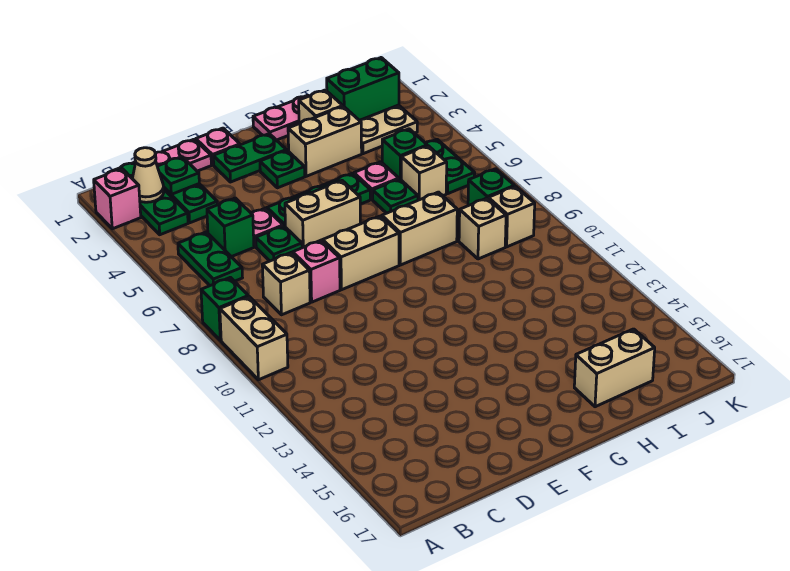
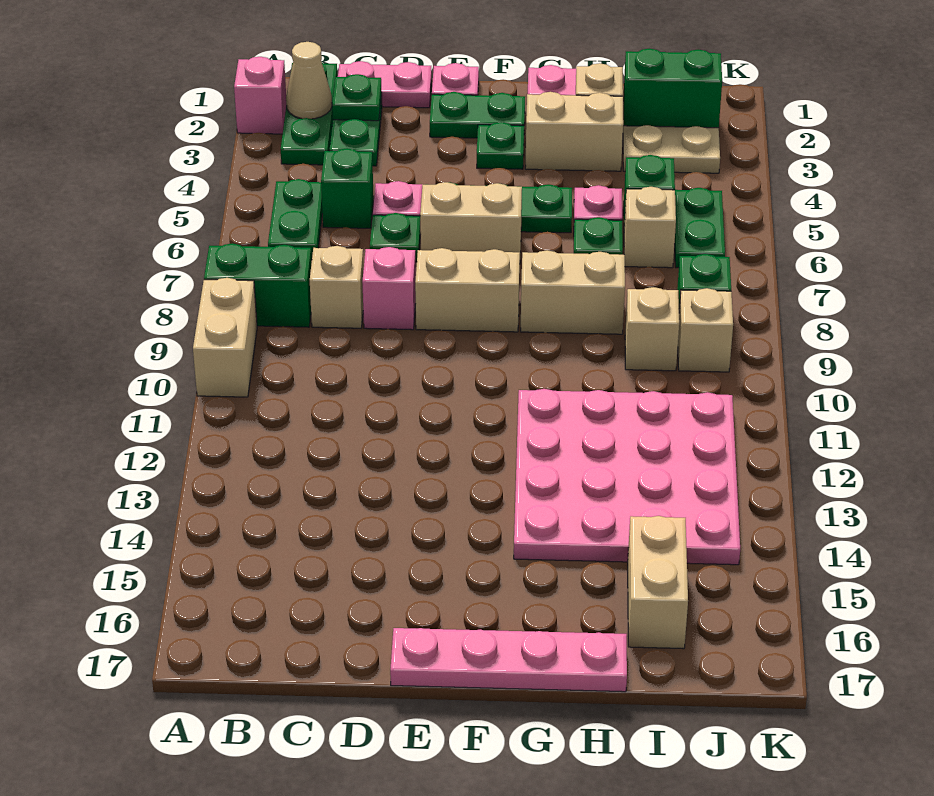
green brick A8 level 1 -> green brick A8:B8 level 1
none -> pink plate E17:H17 level 1
none -> pink plate G11:J14 level 1
tan brick H16:I16 level 1 -> tan brick I15:I16 level 1

